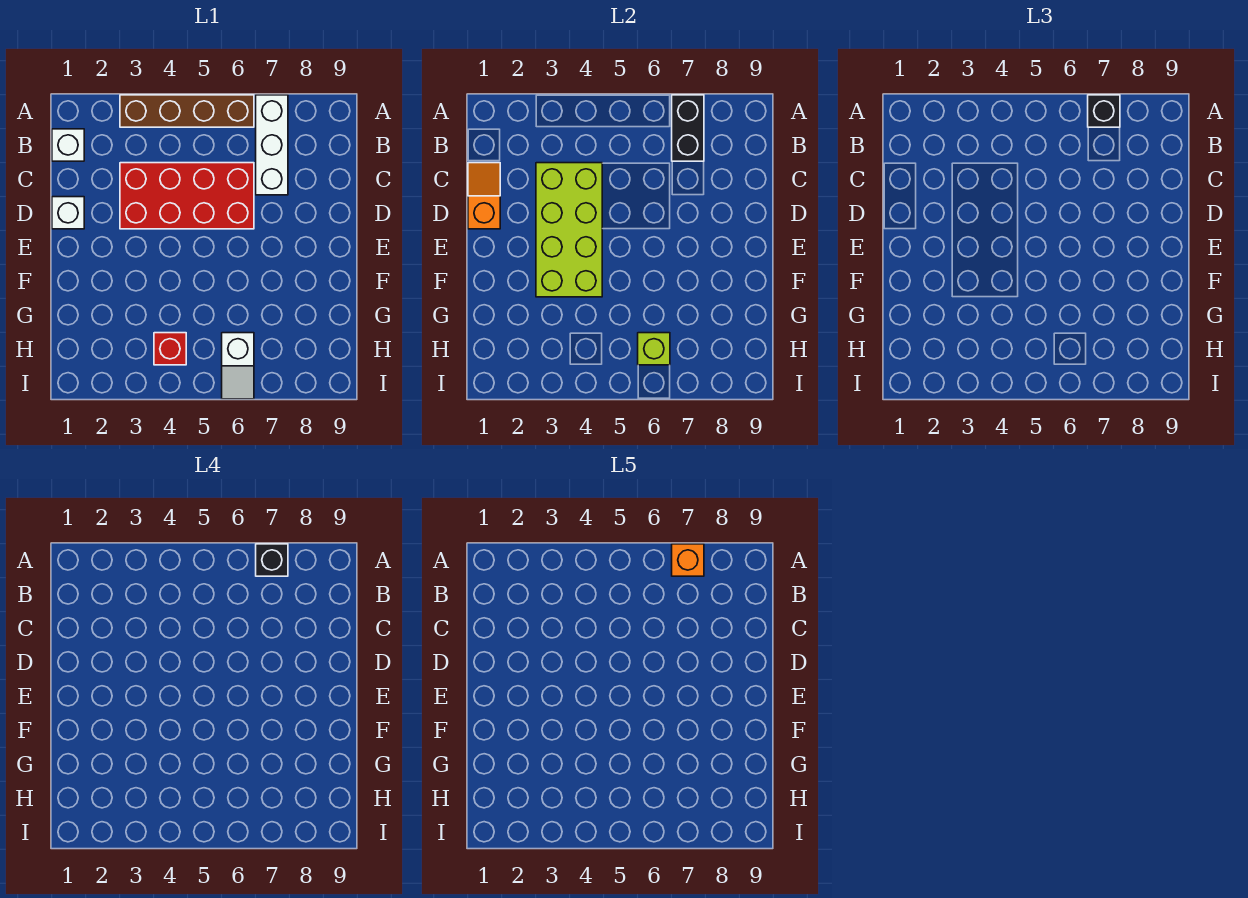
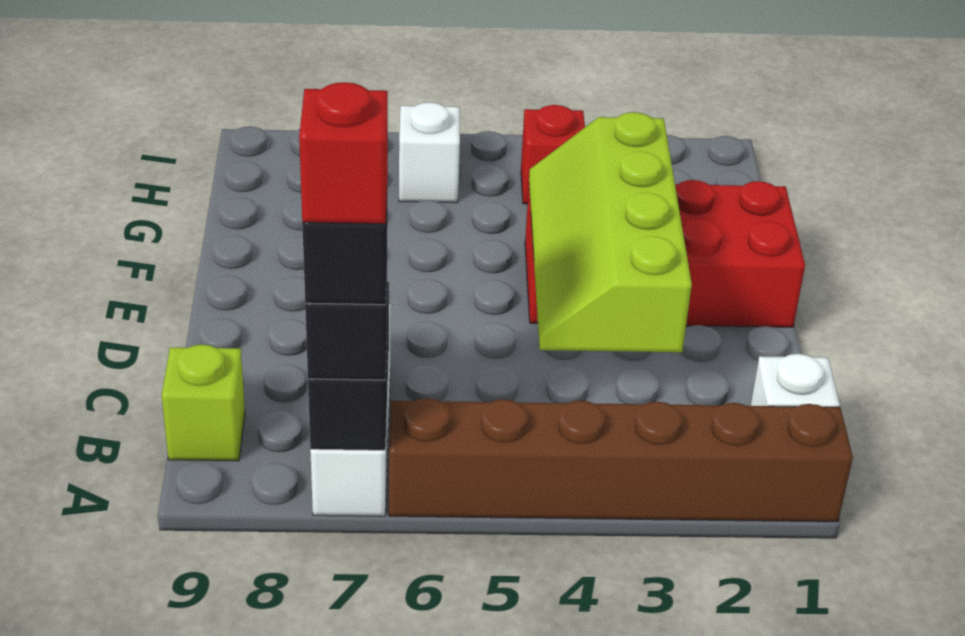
brown brick A3:A6 level 1 -> brown brick A1:A6 level 1
orange brick A7 level 5 -> red brick A7 level 5
orange slope C1:D1 level 2 top D -> none
red brick C3:D6 level 1 -> red brick E1:F4 level 1
lime brick C3:F4 level 2 -> lime slope C3:F4 level 2 top 3
white brick D1 level 1 -> none
lime brick H6 level 2 -> lime brick B9 level 1

